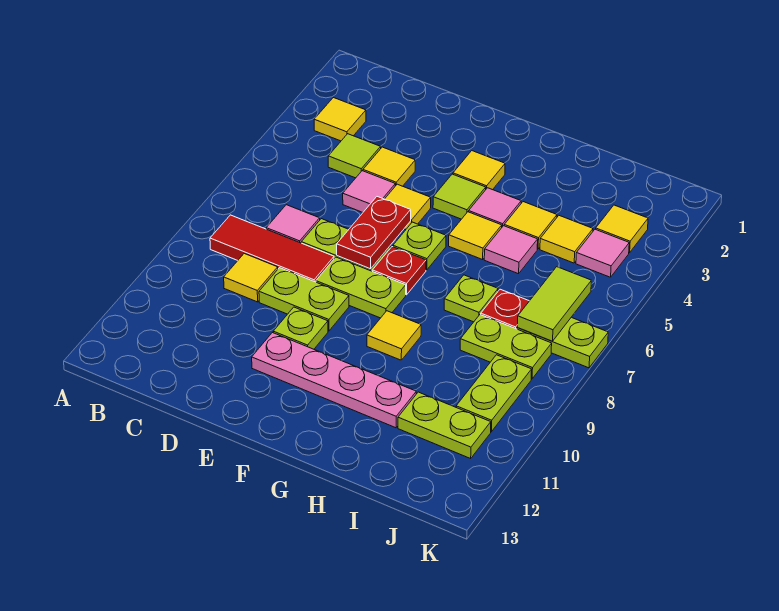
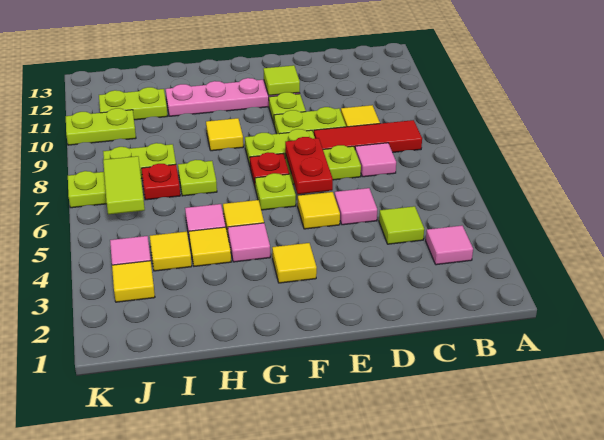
yellow tile B3 level 1 -> pink tile B3 level 1
yellow tile D4 level 1 -> none
lime tile F4 level 1 -> lime tile E11 level 2
lime plate J9:J10 level 1 -> lime plate J10:K10 level 1

